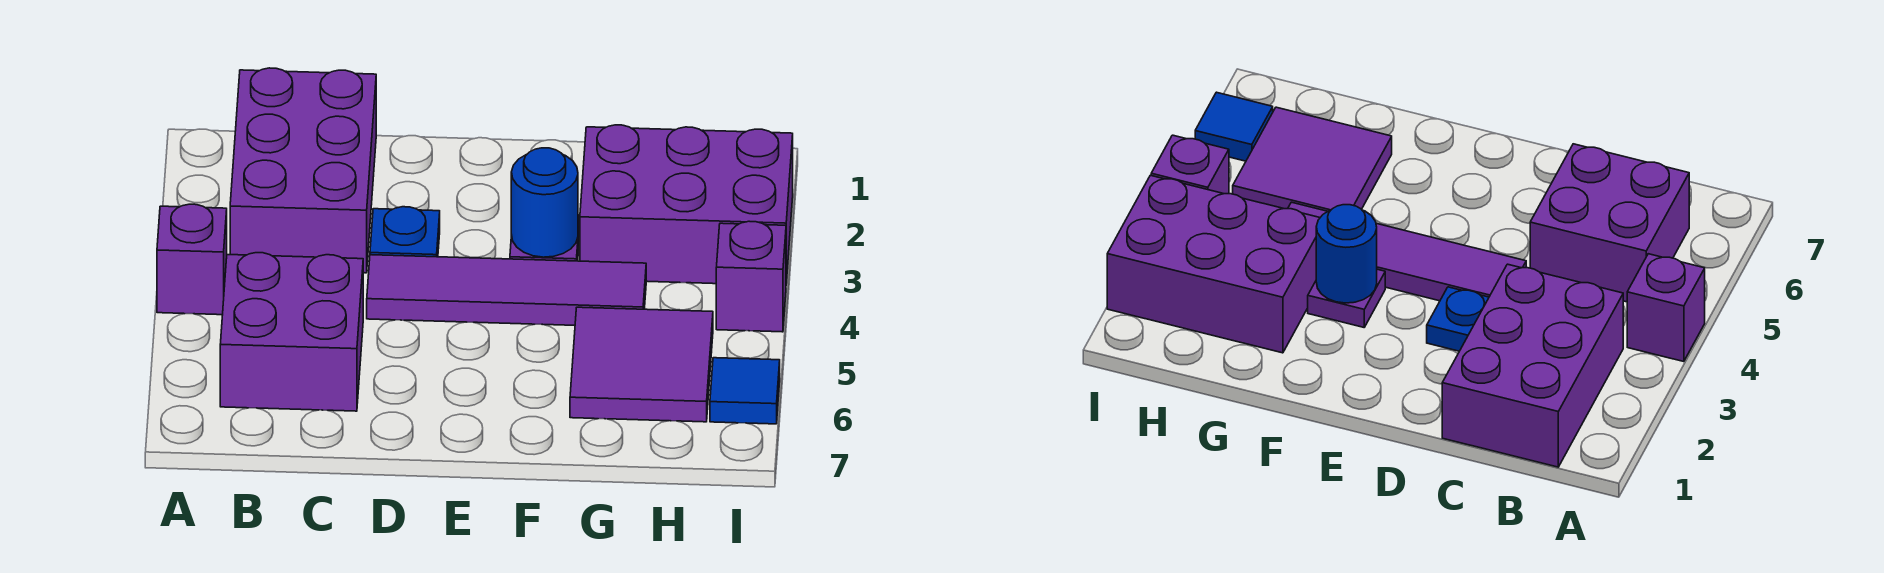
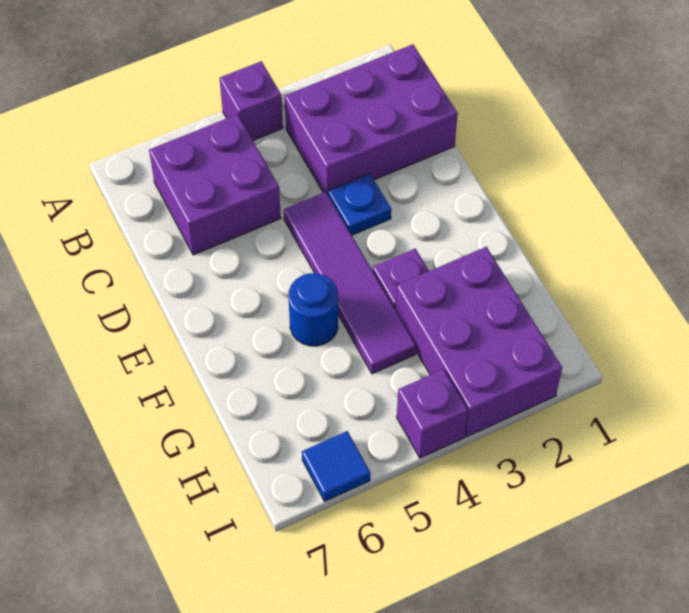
blue round brick F3 level 2 -> blue round brick F5 level 1
purple tile G5:H6 level 1 -> none

